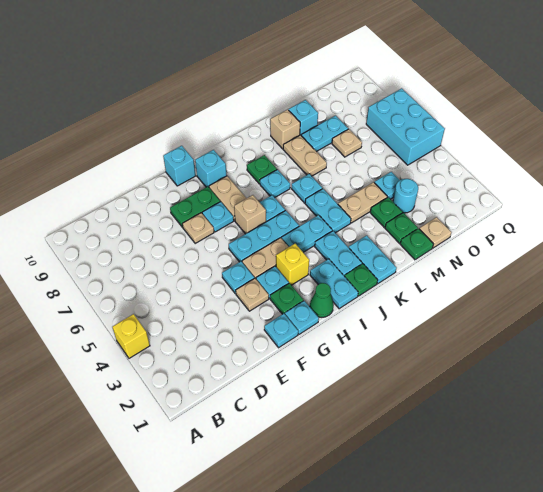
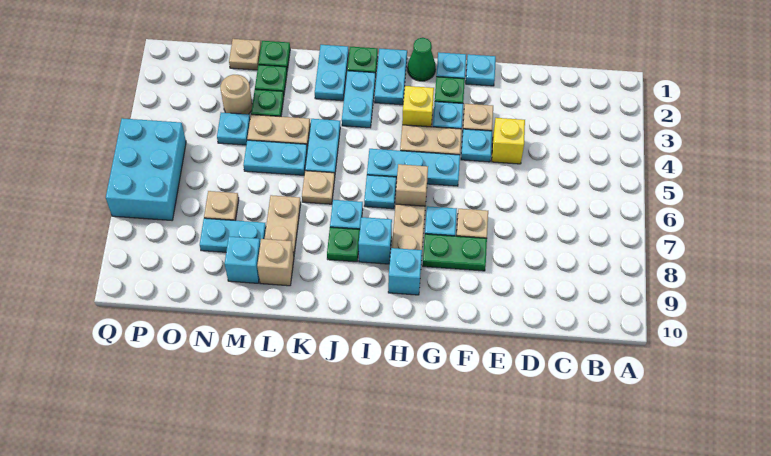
yellow brick A4 level 1 -> yellow brick E4 level 1
cyan brick G10 level 1 -> cyan brick I8 level 1
cyan plate I4:J4 level 1 -> cyan plate L5:M5 level 1
cyan plate K6 level 1 -> tan plate K6 level 1
cyan round brick N3 level 1 -> tan round brick N3 level 1

